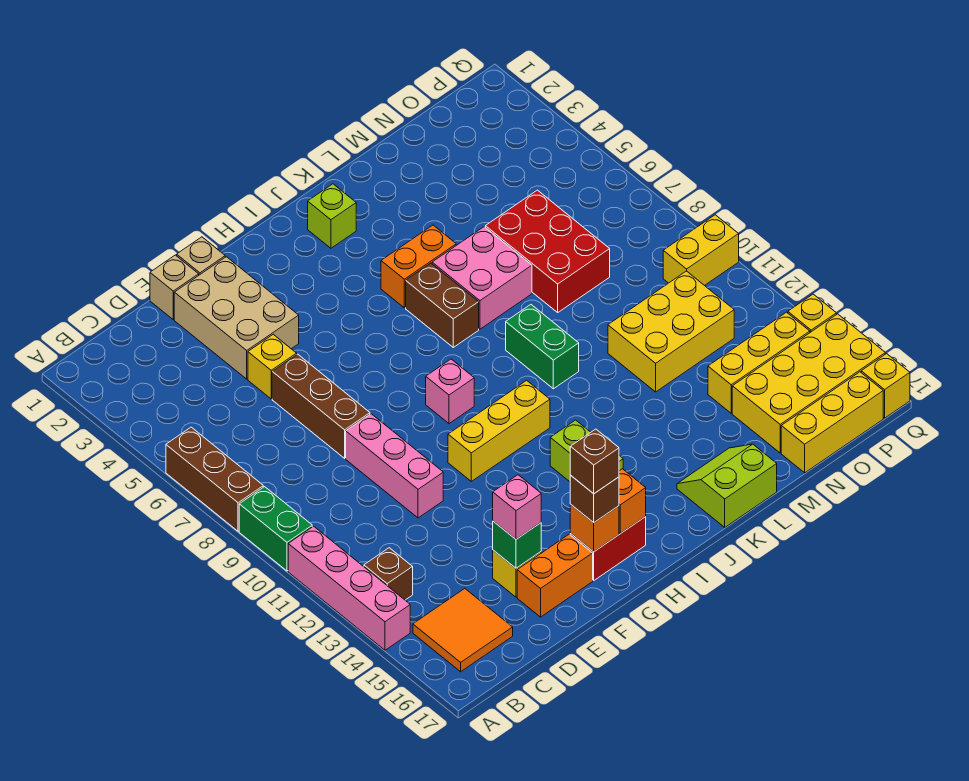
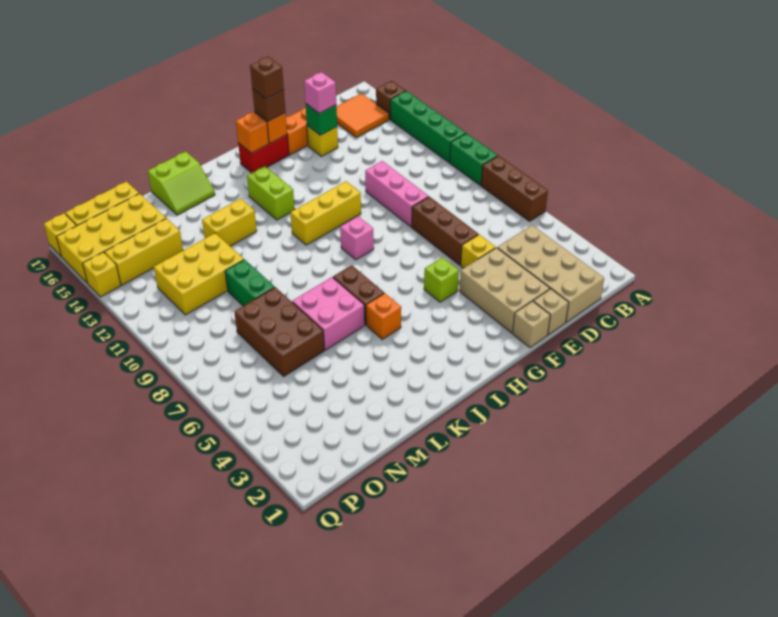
pink brick A11:A14 level 1 -> green brick A11:A14 level 1
brown brick B13 level 1 -> brown brick A15 level 1
none -> tan brick C1:D4 level 1
lime brick J2 level 1 -> lime brick G5 level 1
orange brick J5:K5 level 1 -> orange brick J5 level 1
green brick K9:K10 level 1 -> green brick M9:M10 level 1
red brick M6:N8 level 1 -> brown brick M6:N8 level 1
yellow brick P10:Q10 level 1 -> yellow brick K13:L13 level 1

